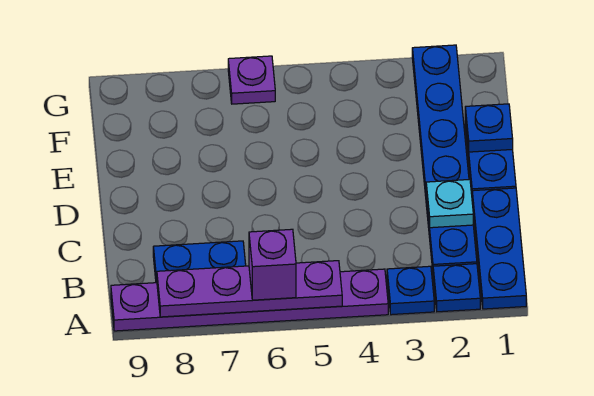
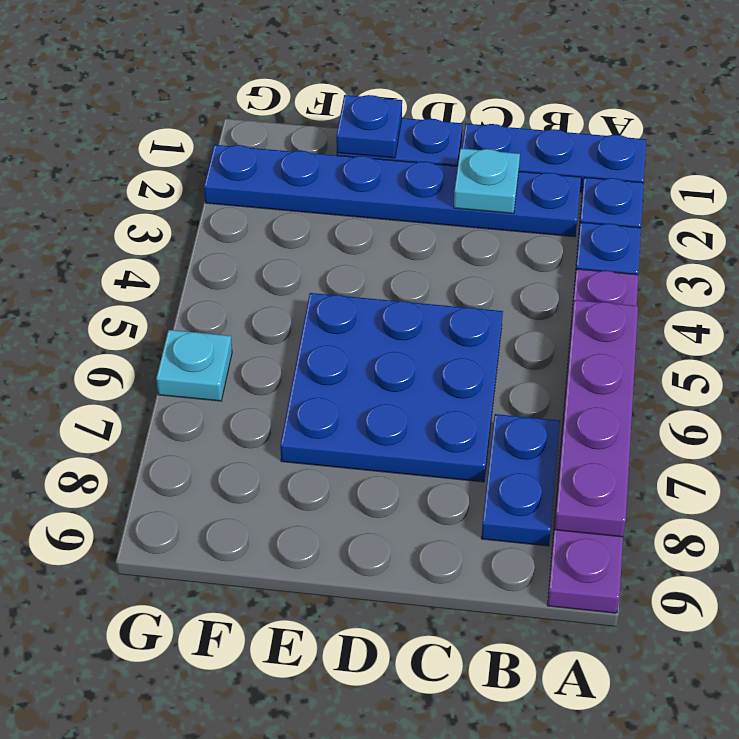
purple brick A6 level 3 -> none
none -> blue plate C5:E7 level 1
purple plate G6 level 1 -> cyan plate G6 level 1

